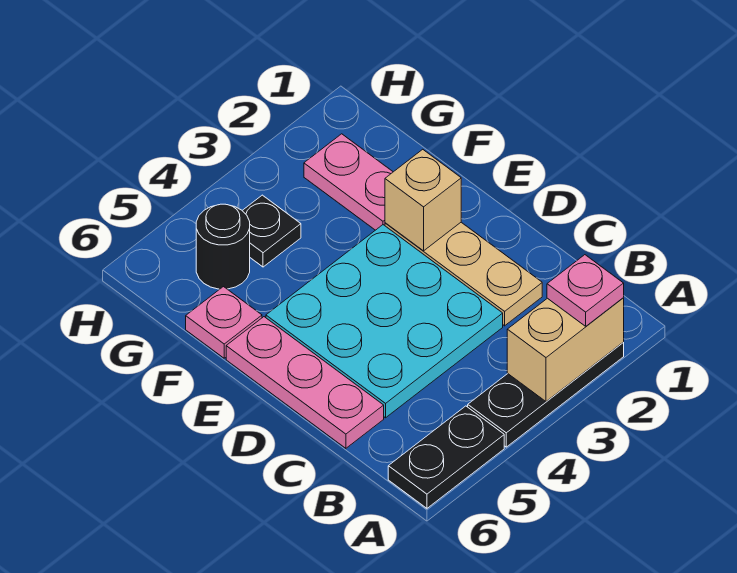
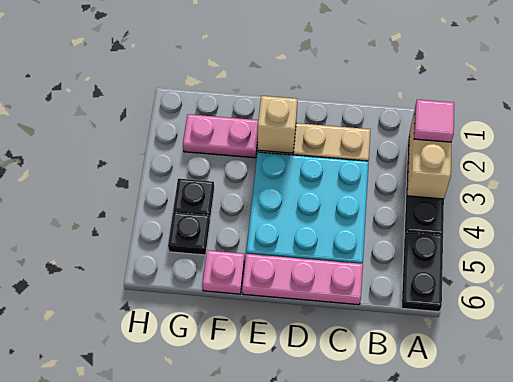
pink plate A2 level 3 -> pink tile A2 level 3
black round brick G5 level 1 -> black plate G5 level 1

